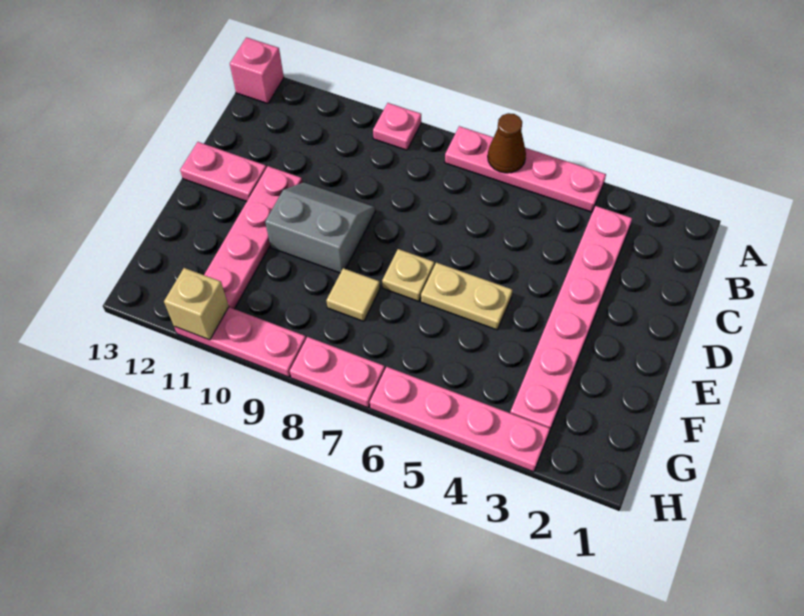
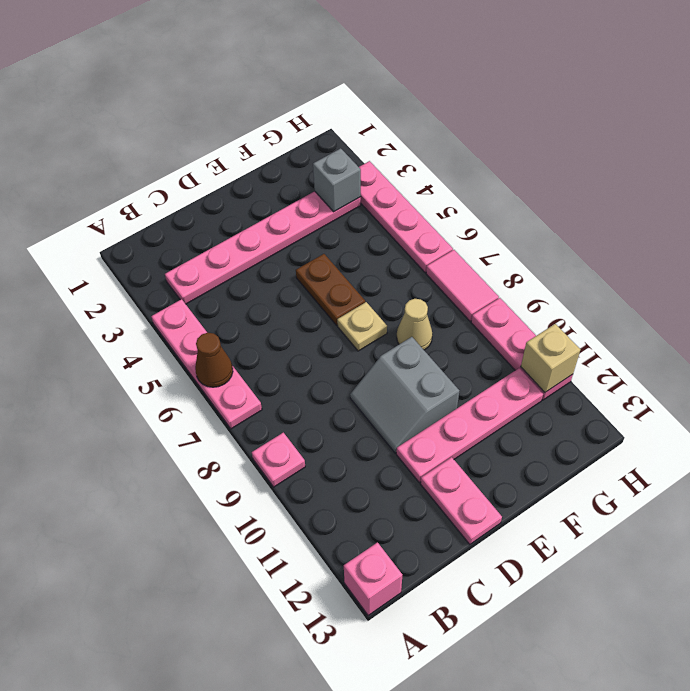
tan plate E5:E6 level 1 -> brown plate E5:E6 level 1
tan tile F8 level 1 -> tan cone F8 level 1
none -> grey brick G3 level 2
pink plate H7:H8 level 1 -> pink tile H7:H8 level 1

